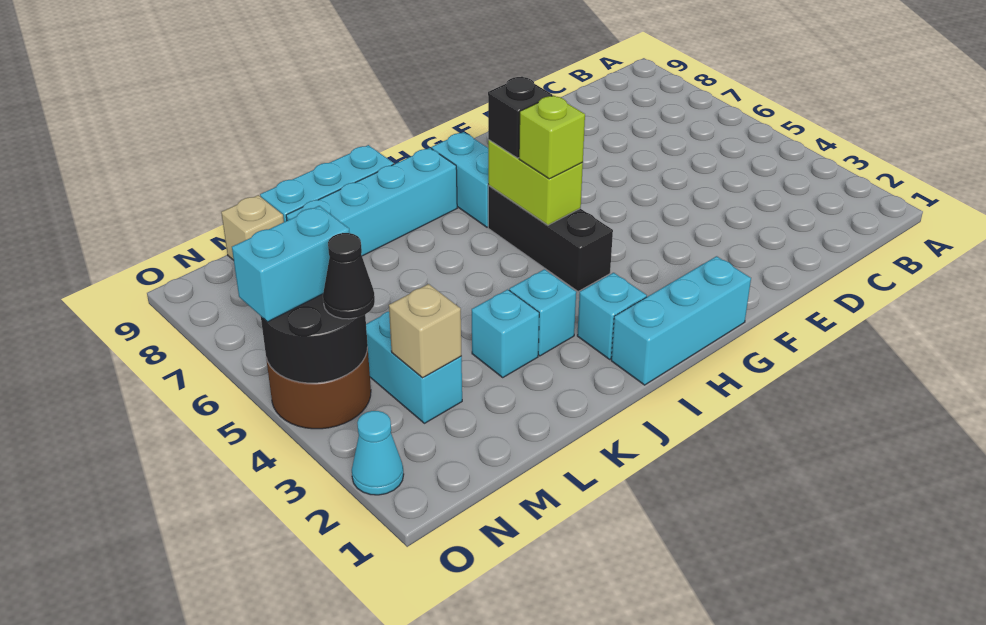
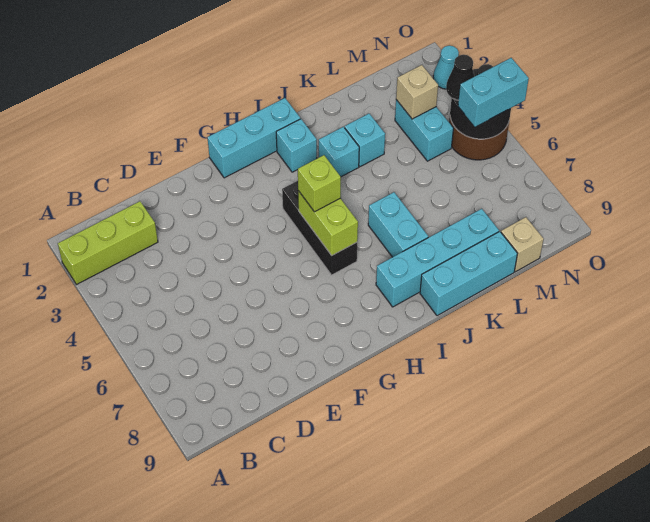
none -> lime brick A2:C2 level 1
black brick H6 level 3 -> none
cyan brick H7:H8 level 1 -> cyan brick J6:J7 level 1

